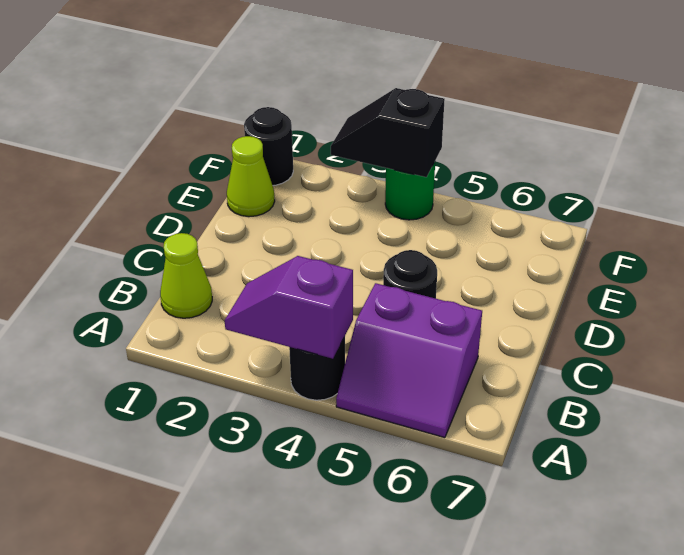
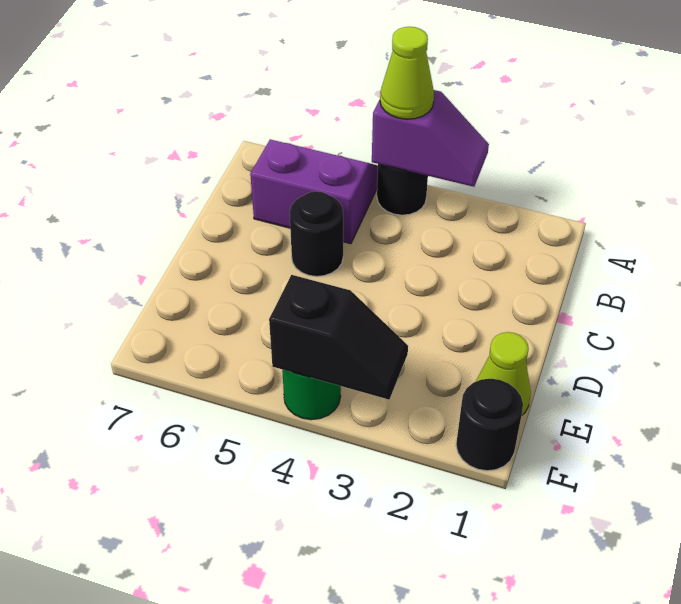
lime cone B1 level 1 -> lime cone A4 level 3

